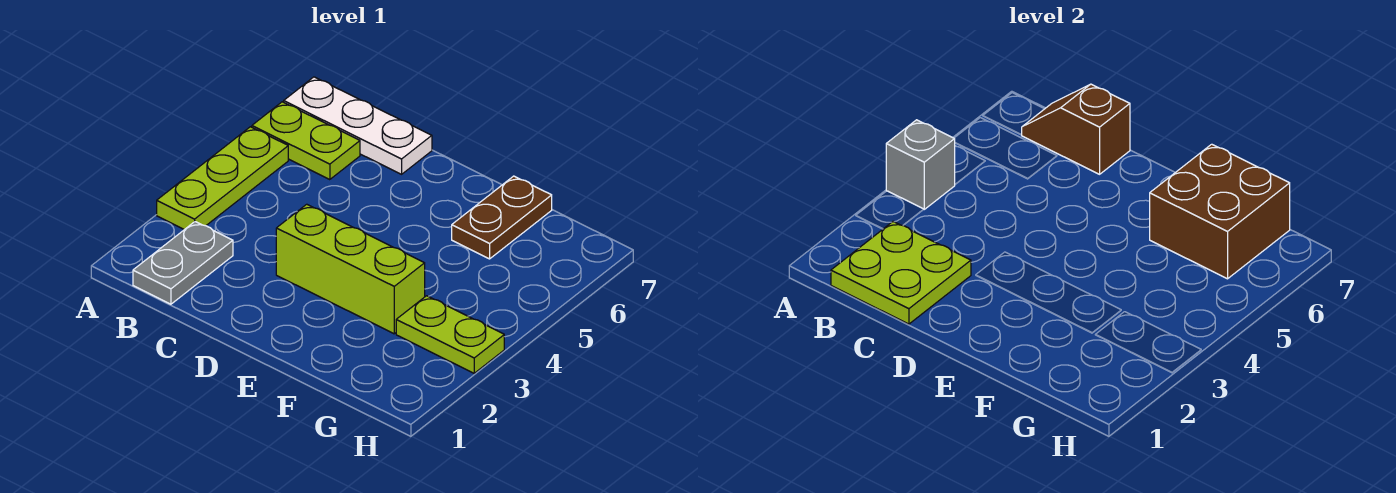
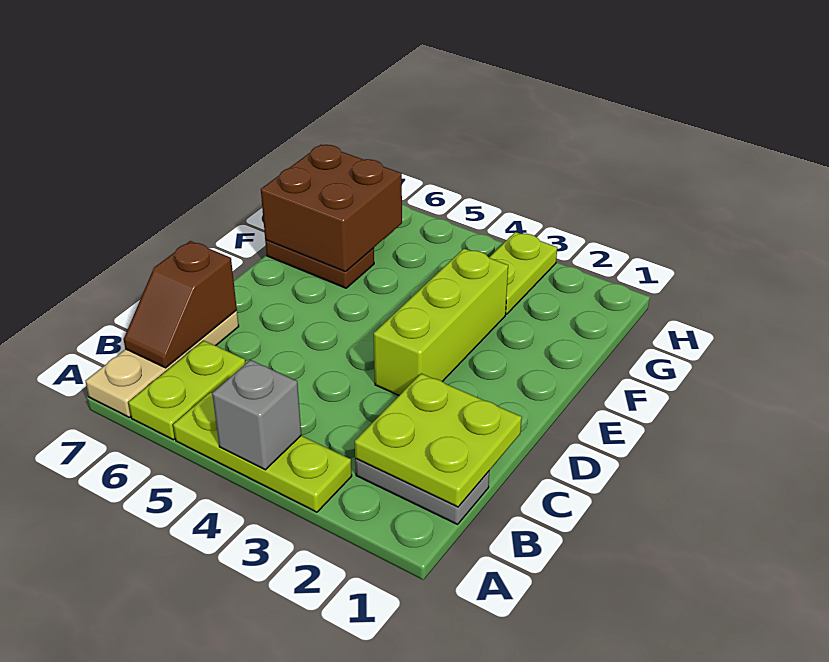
white plate A7:C7 level 1 -> tan plate A7:C7 level 1

